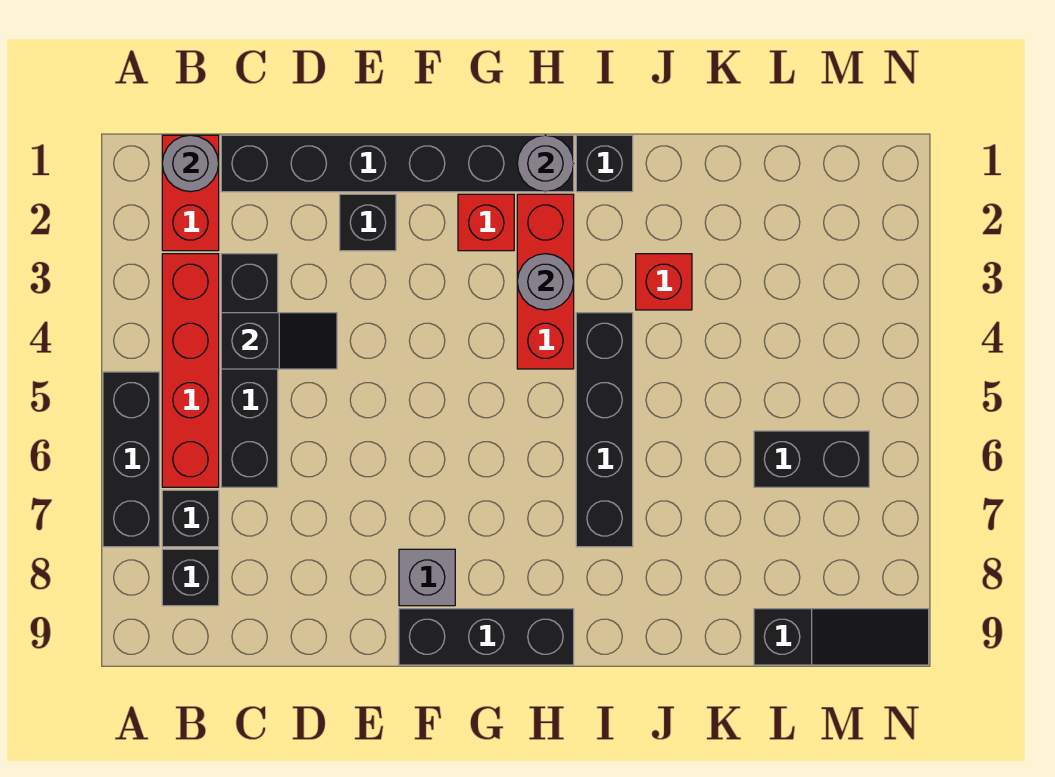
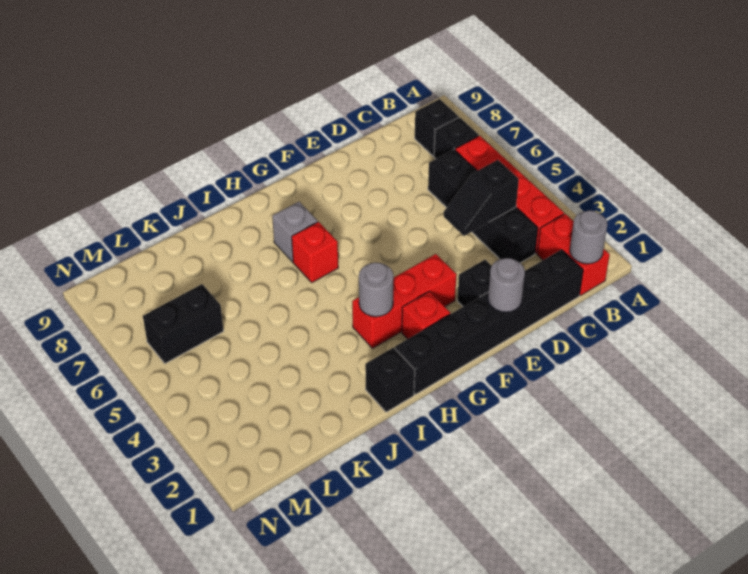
black brick A5:A7 level 1 -> none
grey brick F8 level 1 -> grey brick H7 level 1
black brick F9:H9 level 1 -> none
grey round brick H1 level 2 -> grey round brick E1 level 2
red brick H2:H4 level 1 -> red brick F3:H3 level 1
black brick I4:I7 level 1 -> none
red brick J3 level 1 -> red brick H6 level 1
black slope L9:N9 level 1 top L -> none

